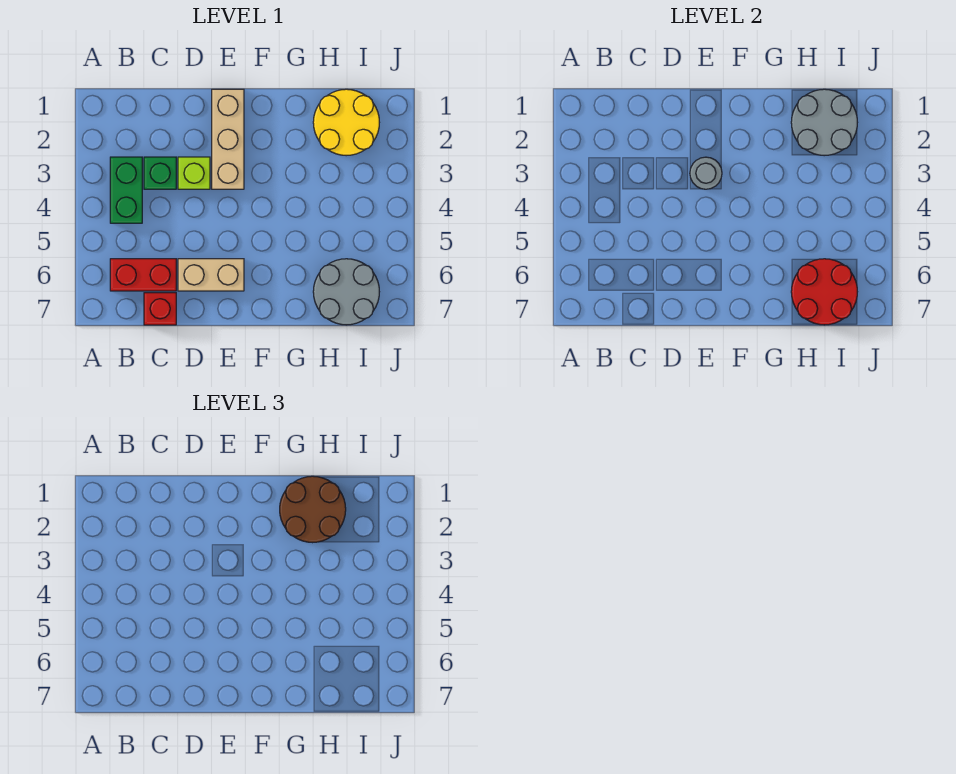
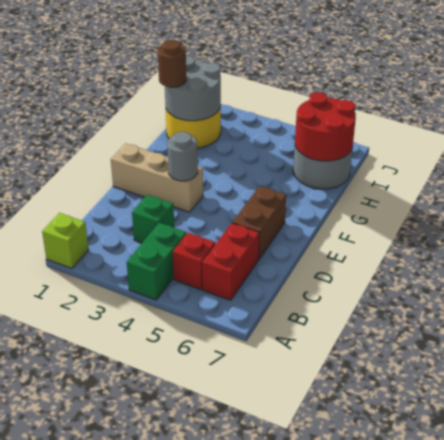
green brick B3:B4 level 1 -> green brick A4:B4 level 1
red brick C7 level 1 -> red brick B5 level 1
lime brick D3 level 1 -> lime brick A1 level 1
tan brick D6:E6 level 1 -> brown brick D6:E6 level 1
brown round brick G1:H2 level 3 -> brown round brick H1 level 3

